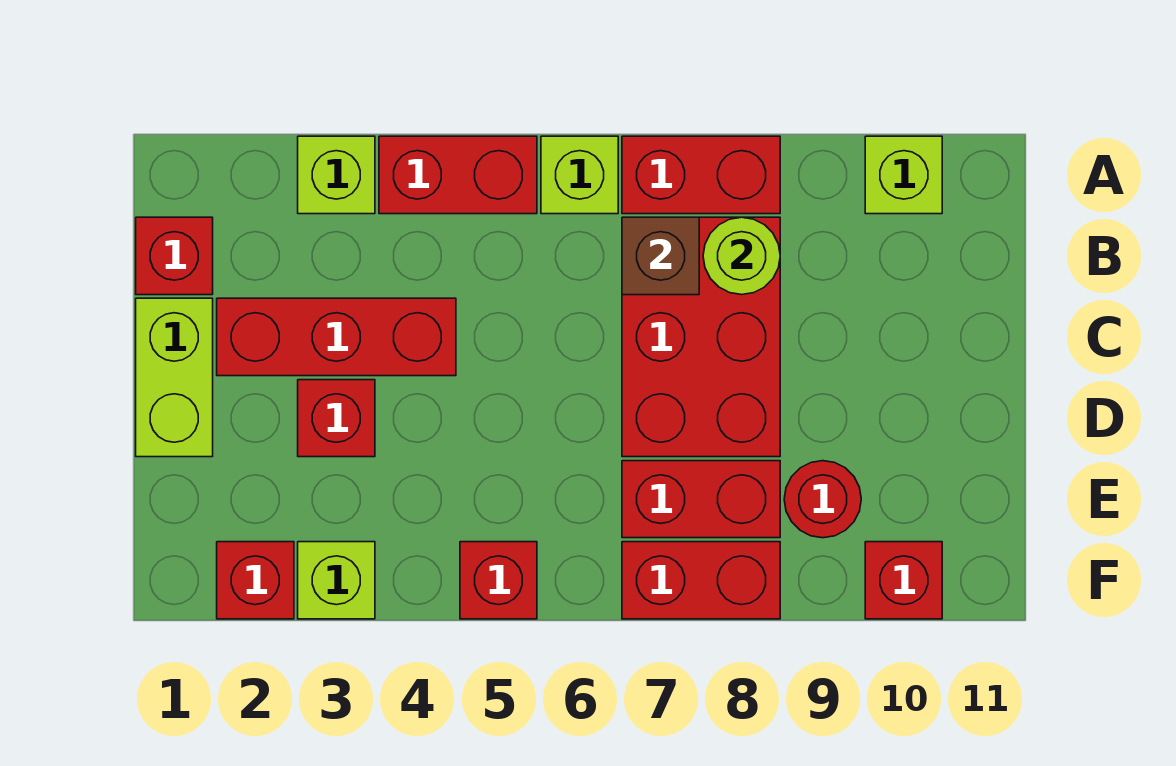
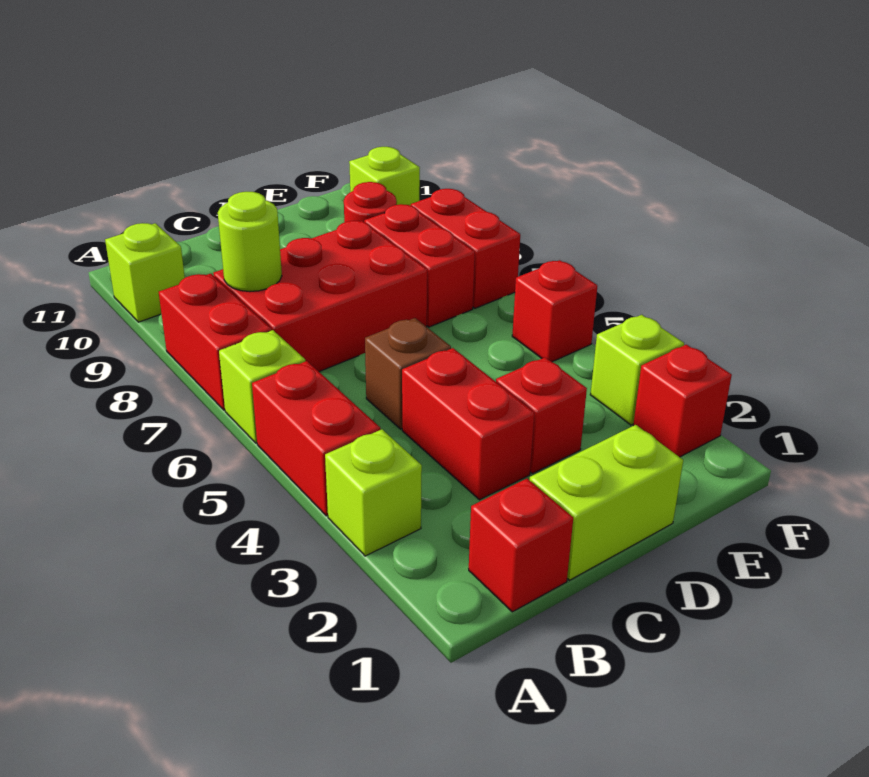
brown brick B7 level 2 -> brown brick C5 level 1
red brick C2:C4 level 1 -> red brick C3:C4 level 1
red brick F10 level 1 -> lime brick F10 level 1

